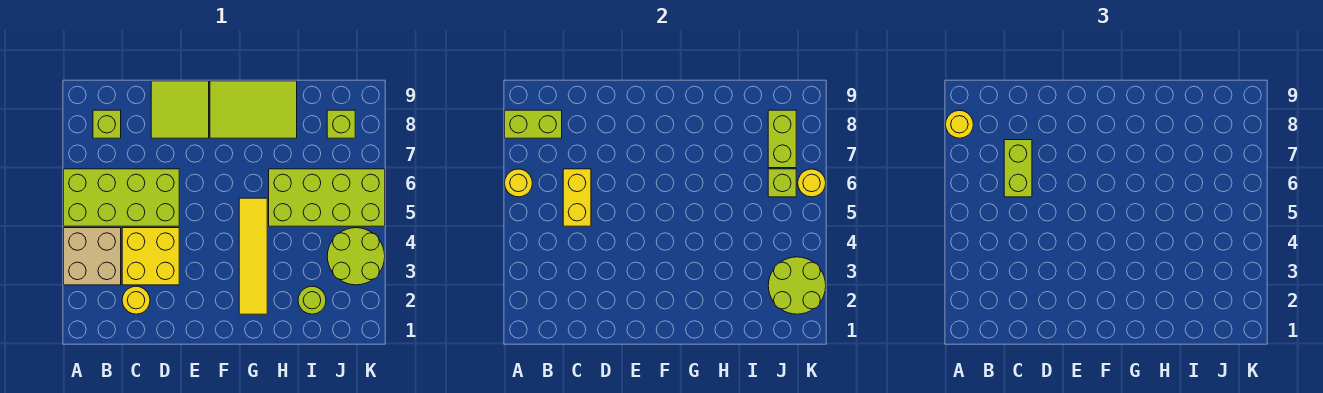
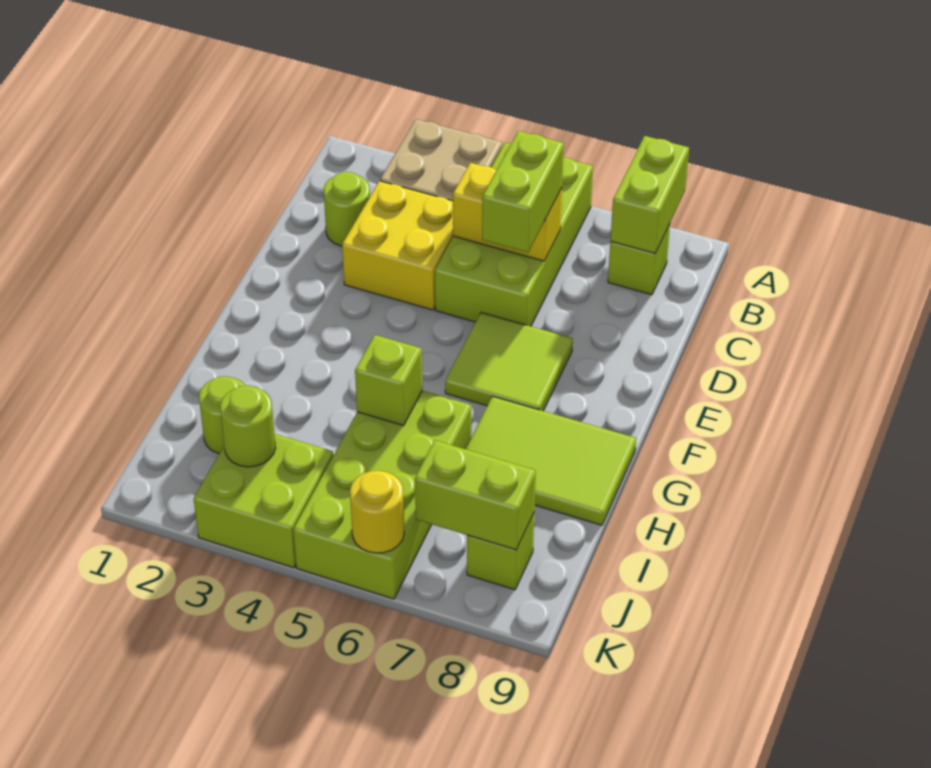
yellow round brick A6 level 2 -> none
yellow round brick A8 level 3 -> none
yellow round brick C2 level 1 -> lime round brick C2 level 1
lime brick C6:C7 level 3 -> lime brick C6:D6 level 3
lime tile D8:E9 level 1 -> lime tile E6:F7 level 1
lime tile F8:H9 level 1 -> lime tile G7:H9 level 1
yellow tile G2:G5 level 1 -> none
lime round brick J2:K3 level 2 -> lime round brick J3 level 2
lime round brick J3:K4 level 1 -> lime brick J3:K4 level 1
lime brick J6 level 2 -> lime brick H5 level 2

